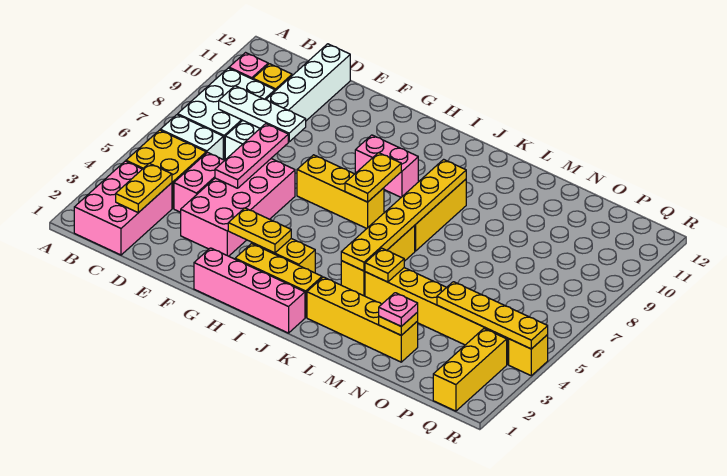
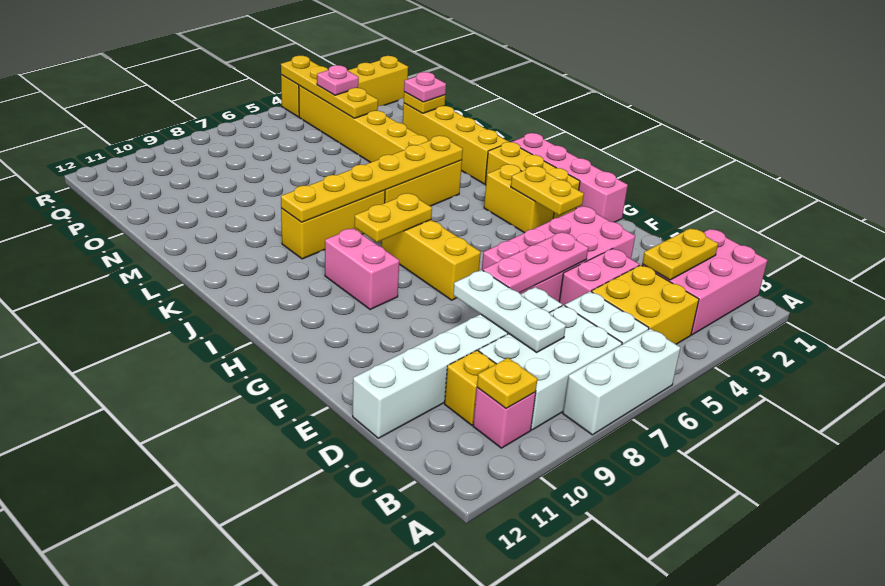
none -> white brick A6:A8 level 1
yellow plate L4 level 2 -> yellow plate B10 level 2
none -> pink plate P4 level 3

